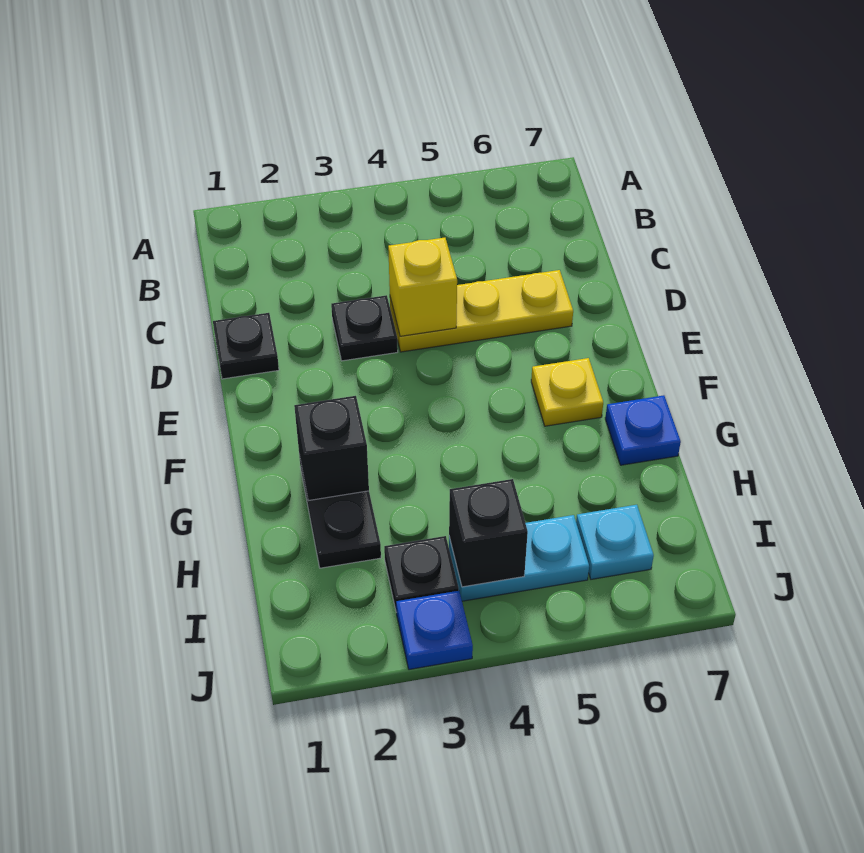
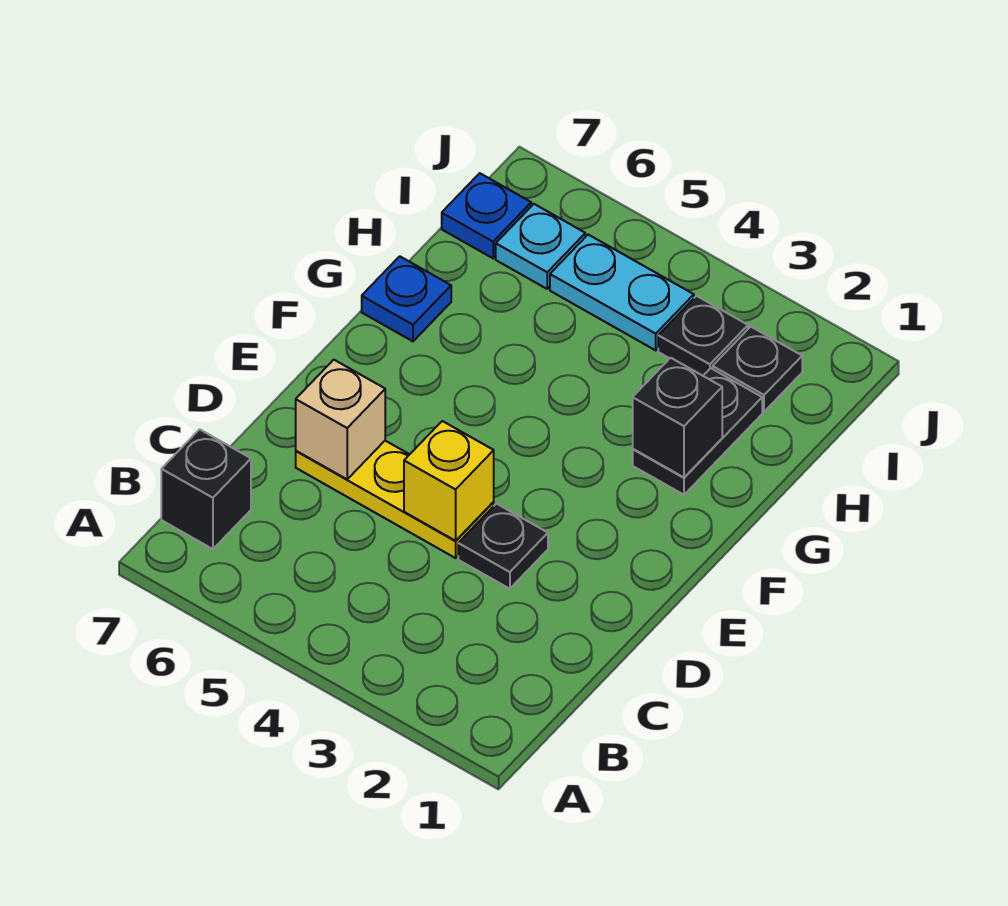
black plate D1 level 1 -> black plate I2 level 1
none -> tan brick D6 level 2
yellow plate F6 level 1 -> none
black brick I4 level 2 -> black brick B7 level 1
blue plate J3 level 1 -> blue plate I7 level 1

